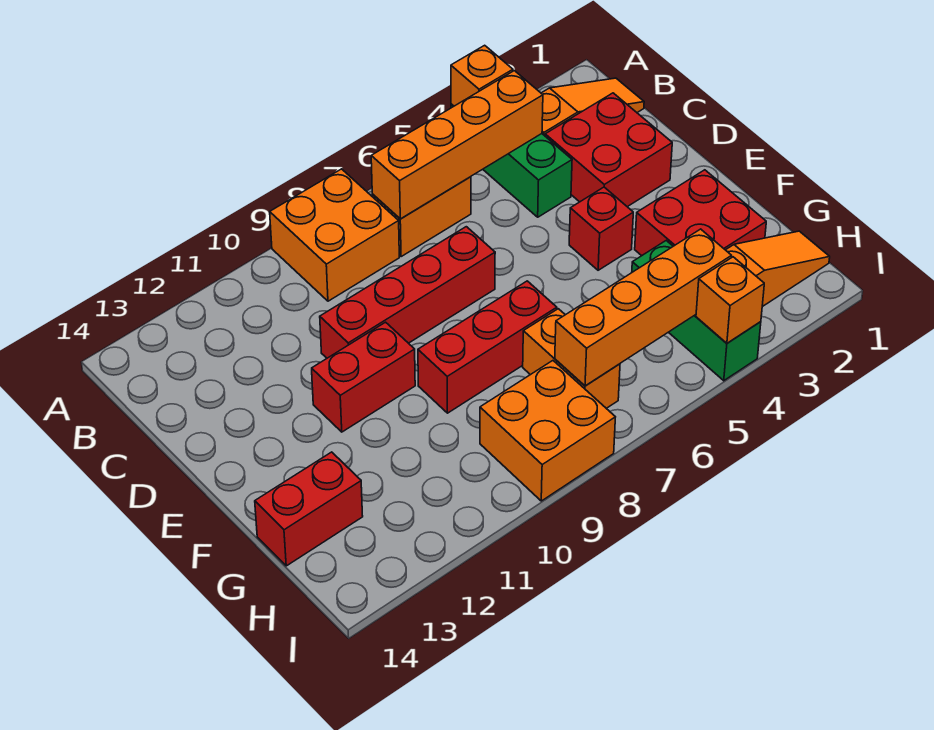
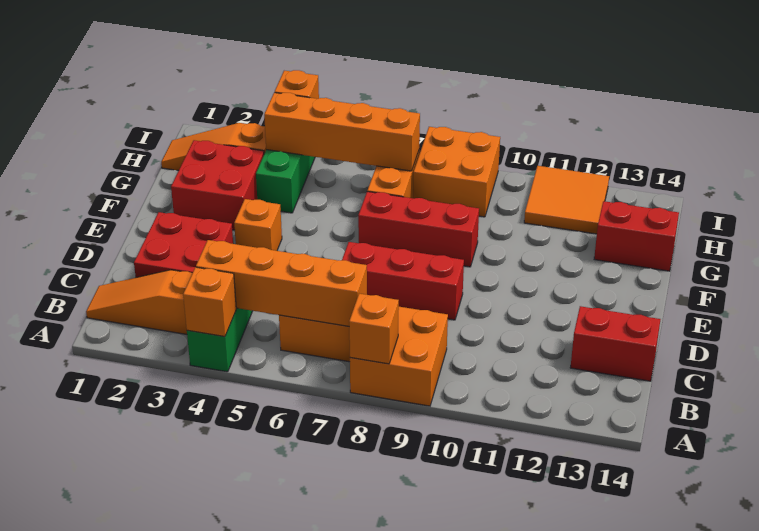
none -> orange brick A8 level 2
red brick D7:D10 level 1 -> red brick D7:D9 level 1
red brick E4 level 1 -> orange brick E4 level 1
red brick E10:E11 level 1 -> red brick C13:C14 level 1
none -> orange tile H11:I12 level 1

